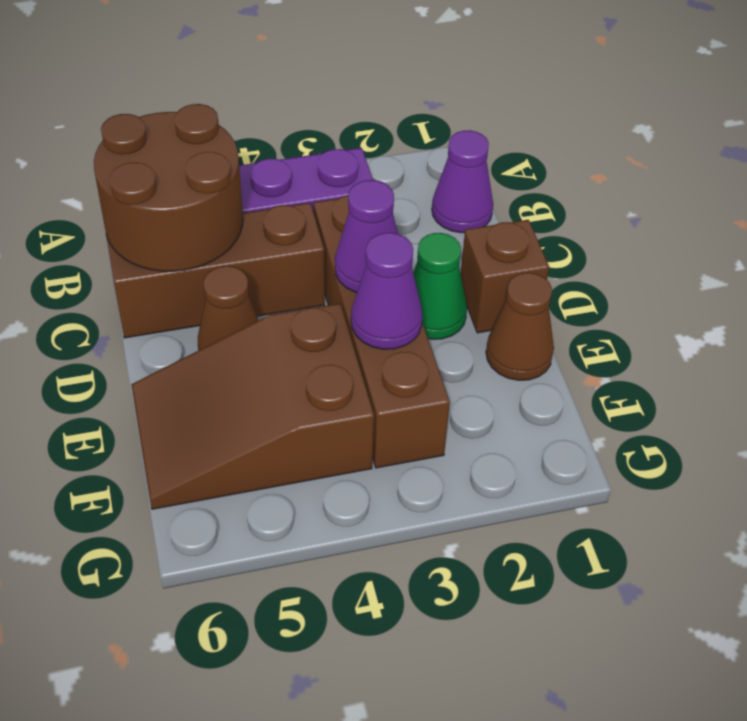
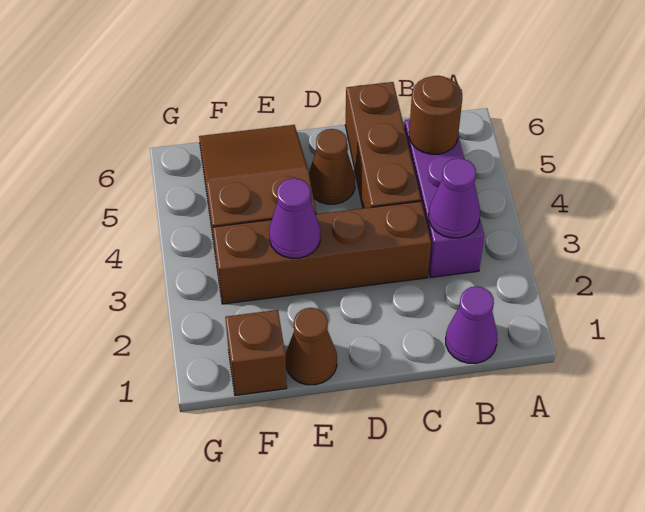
brown round brick B5:C6 level 2 -> brown round brick B5 level 2
brown brick D1 level 1 -> brown brick F1 level 1
green cone D2 level 1 -> none
purple cone D3 level 2 -> purple cone B3 level 2

